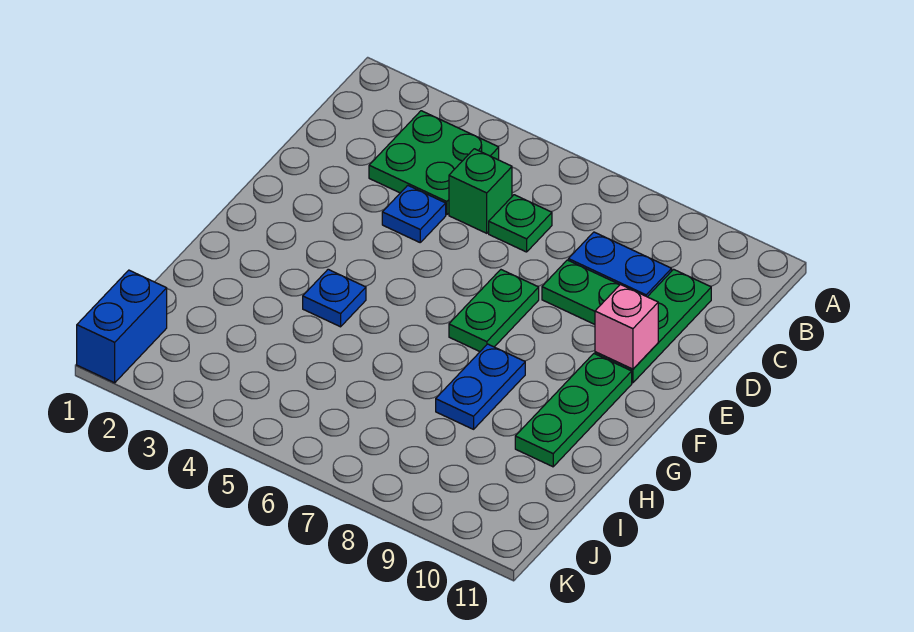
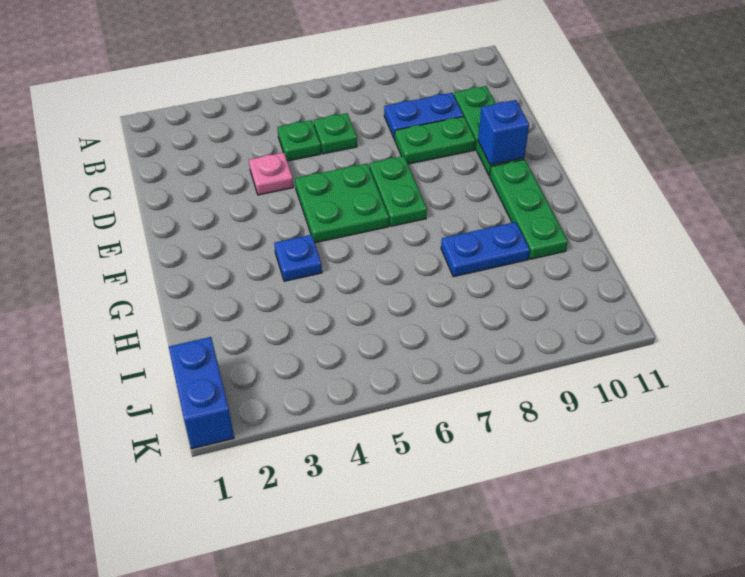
green plate B3:C4 level 1 -> green plate E5:F6 level 1
green brick C5 level 1 -> green plate C5 level 1
blue plate D4 level 1 -> pink plate D4 level 1
pink brick E10 level 2 -> blue brick E10 level 2
blue plate G8:H8 level 1 -> blue plate H8:H9 level 1

